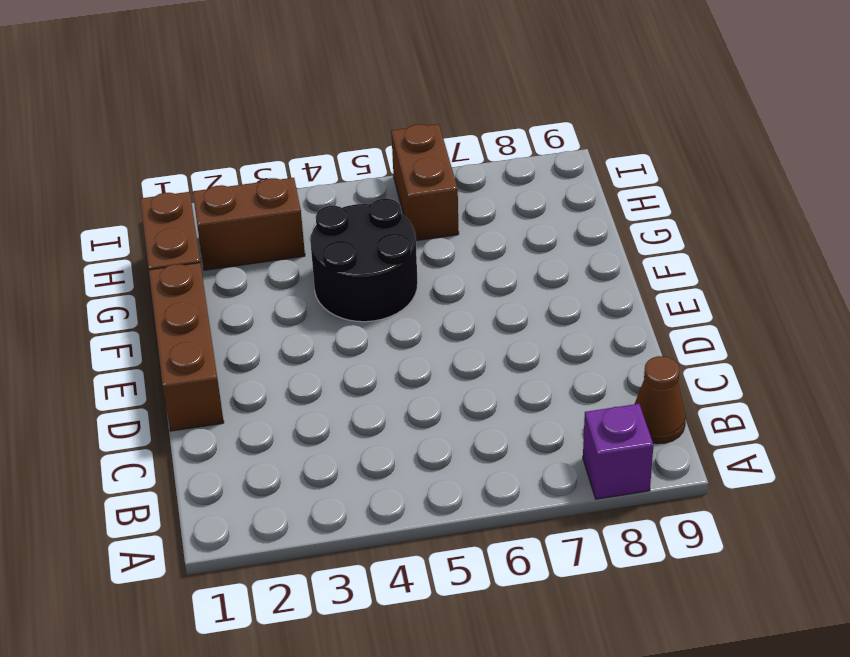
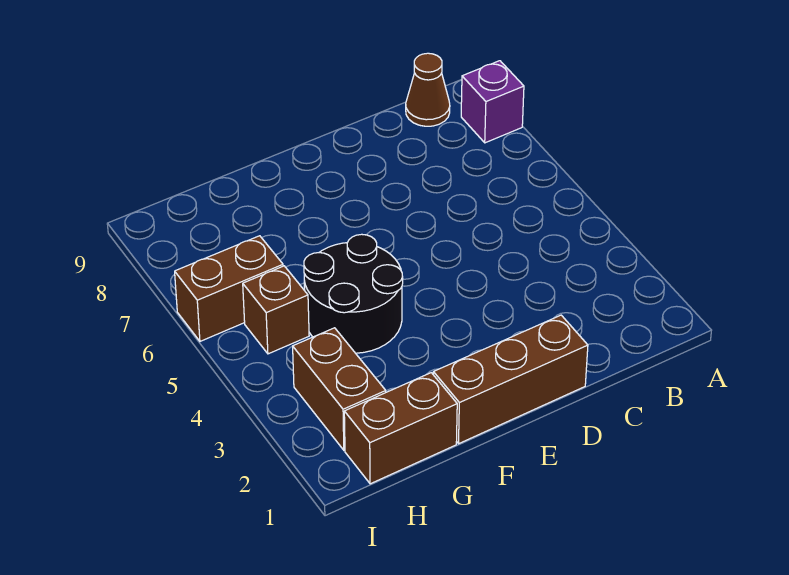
none -> brown brick H5 level 1

